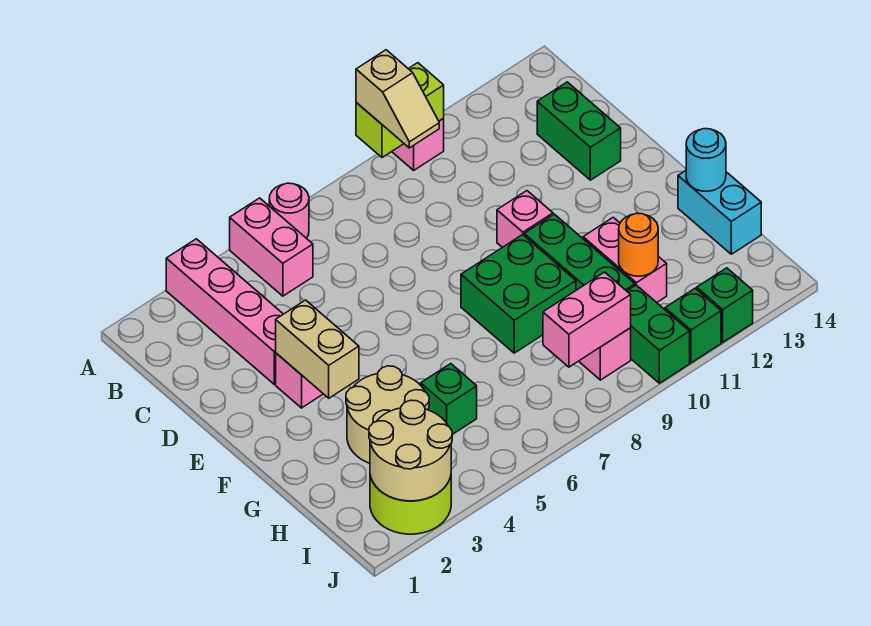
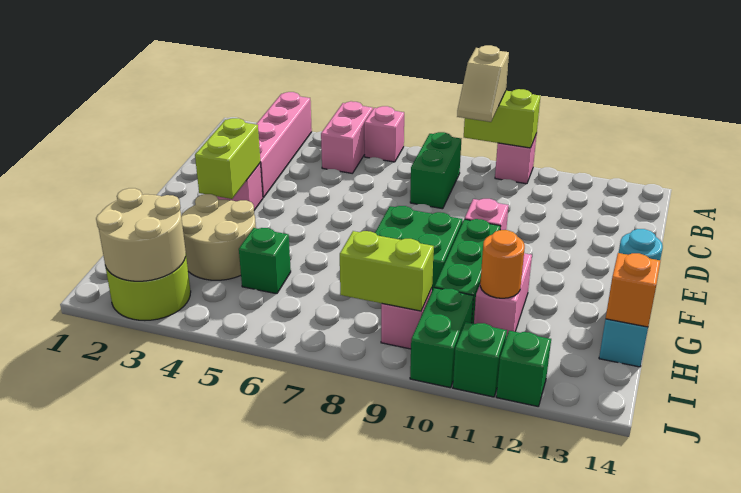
pink round brick A6 level 1 -> pink brick A6 level 1
green brick C13:D13 level 1 -> green brick B8:C8 level 1
tan brick E3:F3 level 2 -> lime brick E3:F3 level 2
none -> orange brick H14 level 2
pink brick I8:I9 level 2 -> lime brick I8:I9 level 2

